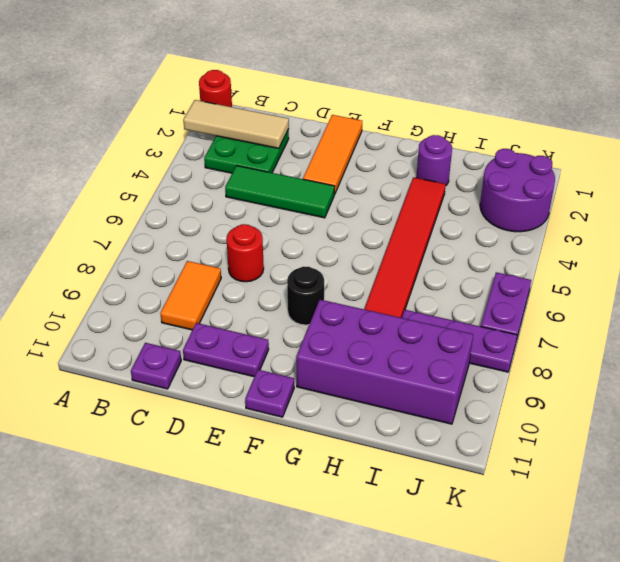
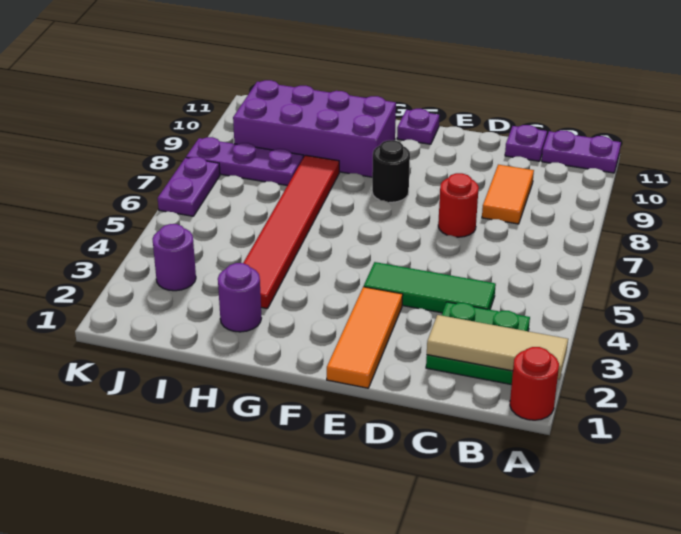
purple plate D10:E10 level 1 -> purple plate A11:B11 level 1
purple round brick J2:K3 level 1 -> purple round brick J3 level 1

